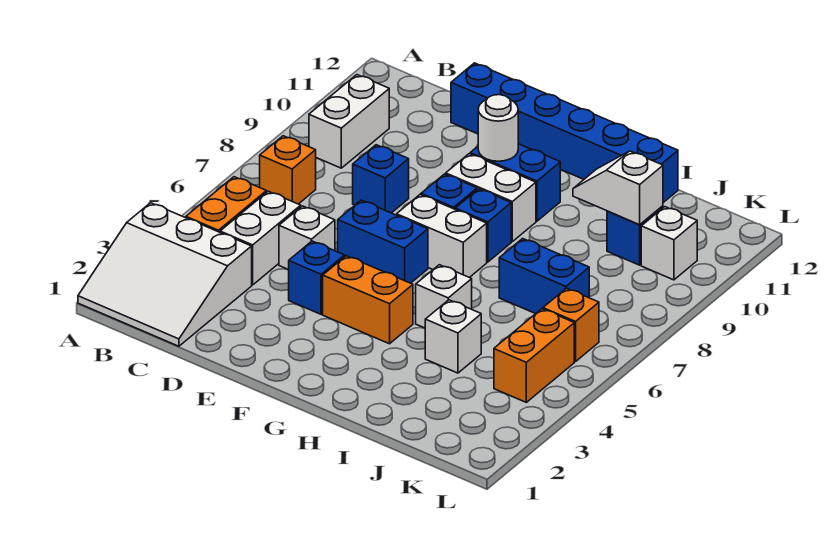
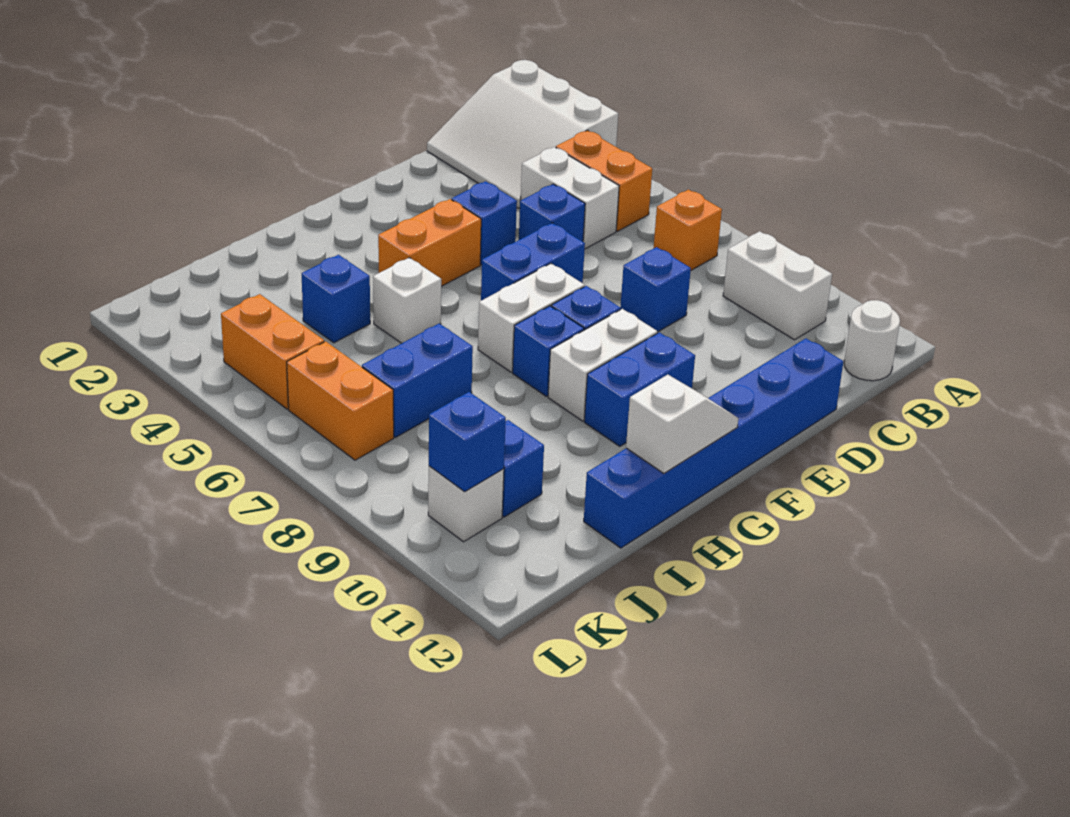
white slope A1:C3 level 1 top 3 -> white slope A1:C3 level 1 top A
white brick D5 level 1 -> blue brick D5 level 1
white round brick F10 level 2 -> white round brick B12 level 1
white brick I4 level 1 -> blue brick I4 level 1
white slope I10:J10 level 2 top J -> white slope G12:H12 level 2 top H
orange brick K6 level 1 -> orange brick K6:K7 level 1
none -> blue brick K10 level 2

